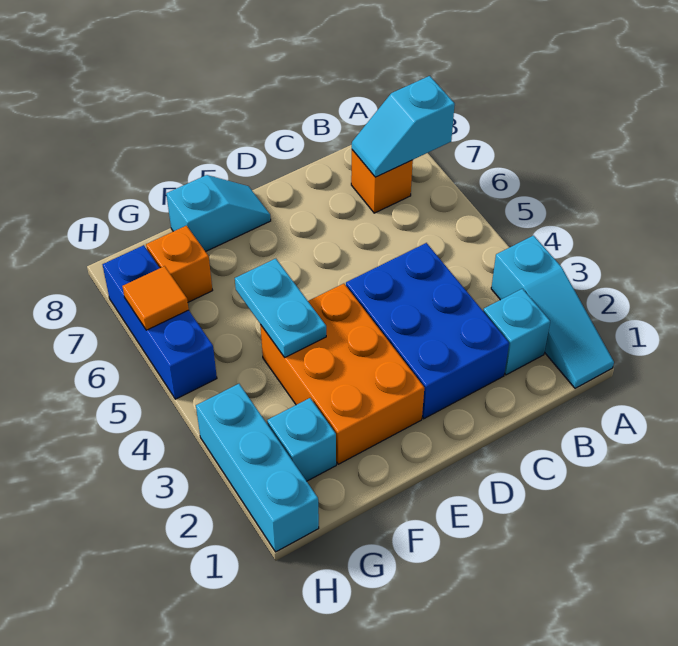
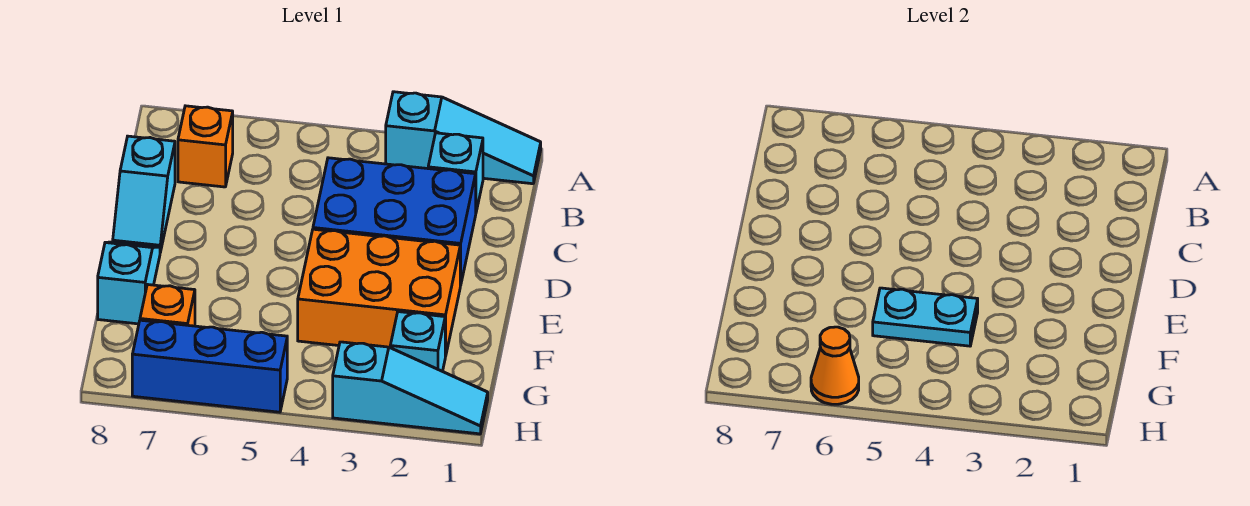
cyan slope A7:B7 level 2 top A -> cyan slope C8:D8 level 1 top C
cyan brick H1:H3 level 1 -> cyan slope H1:H3 level 1 top 3
orange tile H6 level 2 -> orange cone H6 level 2

